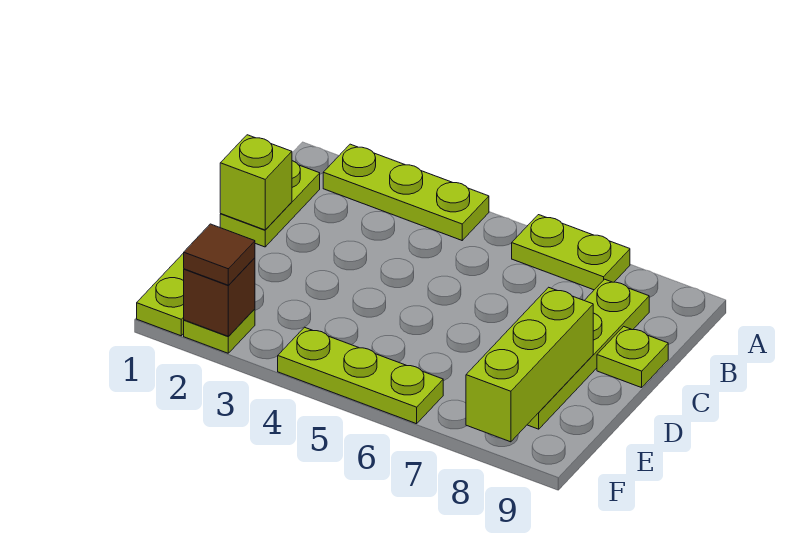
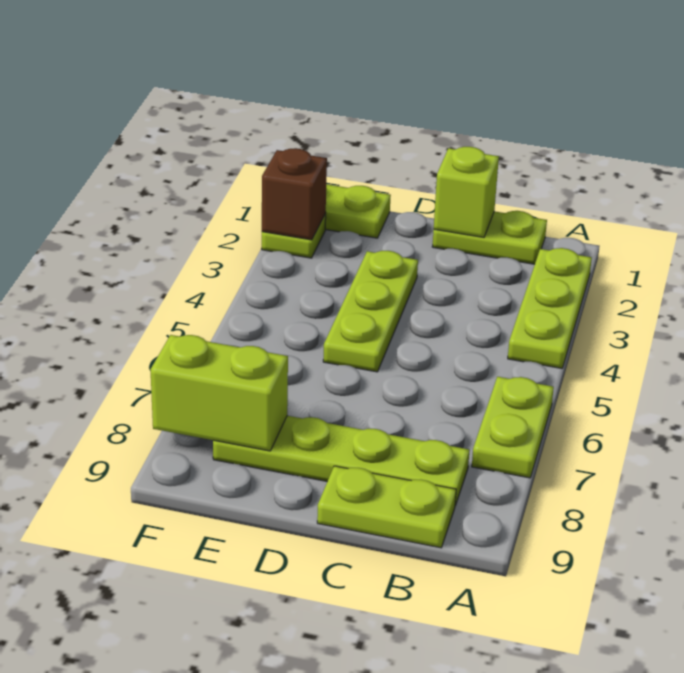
lime plate C9 level 1 -> lime plate B9:C9 level 1
lime brick D8:F8 level 2 -> lime brick E8:F8 level 2
brown tile F2 level 3 -> none
lime plate F4:F6 level 1 -> lime plate D3:D5 level 1

